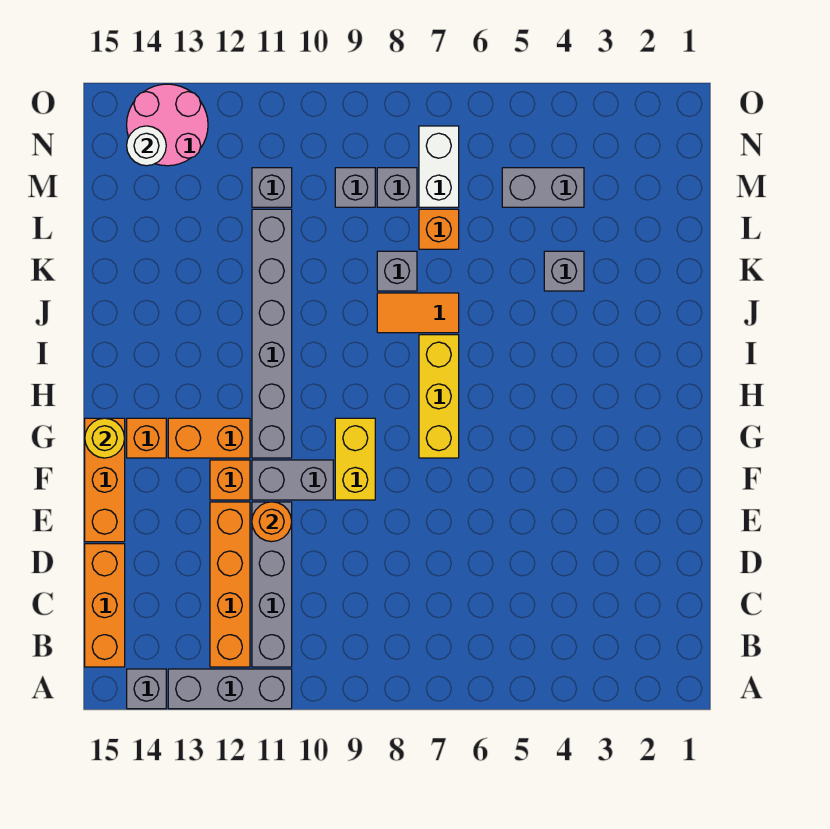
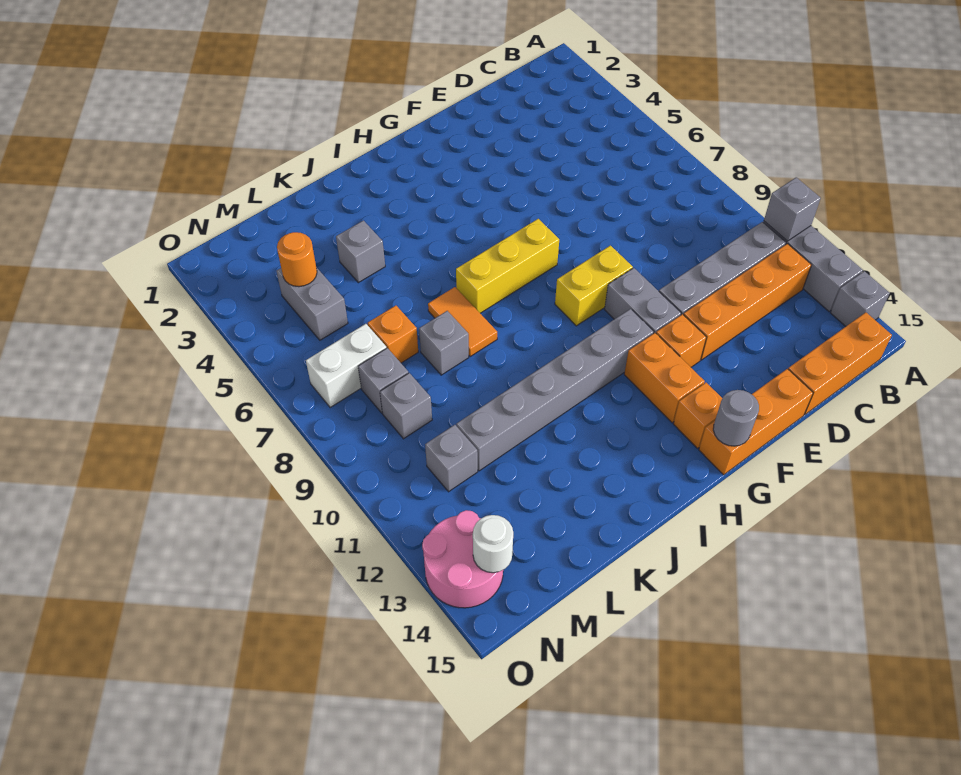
none -> grey brick A11 level 2
orange round brick E11 level 2 -> orange round brick M4 level 2
yellow round brick G15 level 2 -> grey round brick G15 level 2

